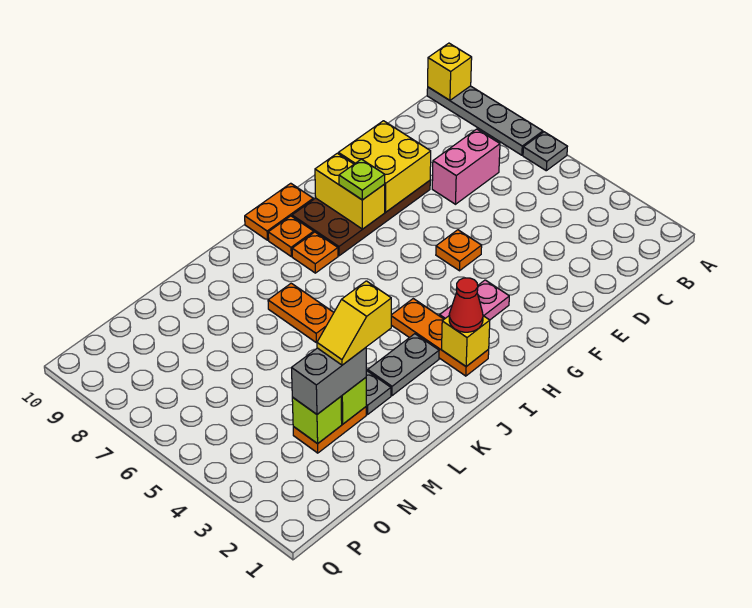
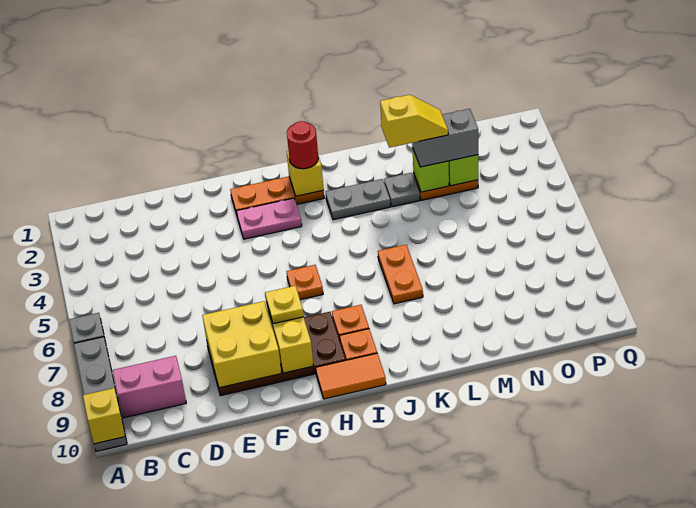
pink brick C7:D7 level 1 -> pink brick B9:C9 level 1
orange plate F5 level 1 -> orange plate H6 level 1
lime plate G8 level 3 -> yellow plate G8 level 3
orange plate H10:I10 level 1 -> orange tile H10:I10 level 1
orange plate I2:I4 level 1 -> orange plate G2:I2 level 1
red cone I2 level 3 -> red round brick I2 level 3

